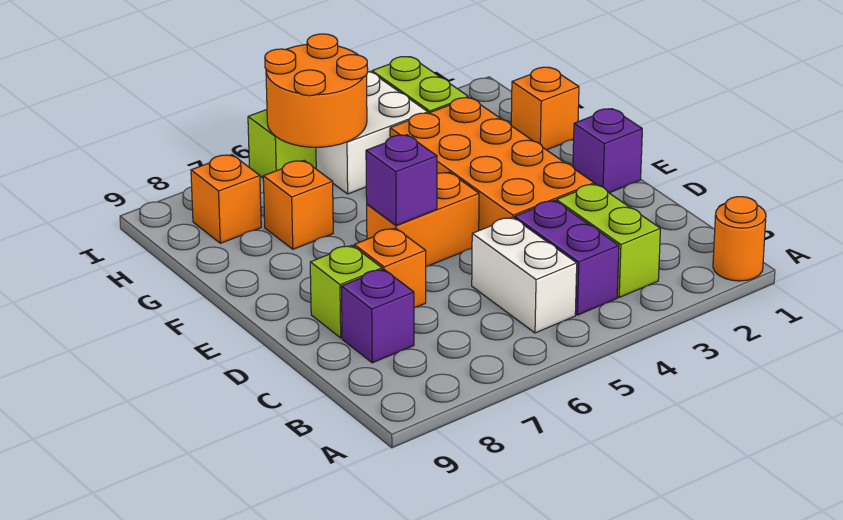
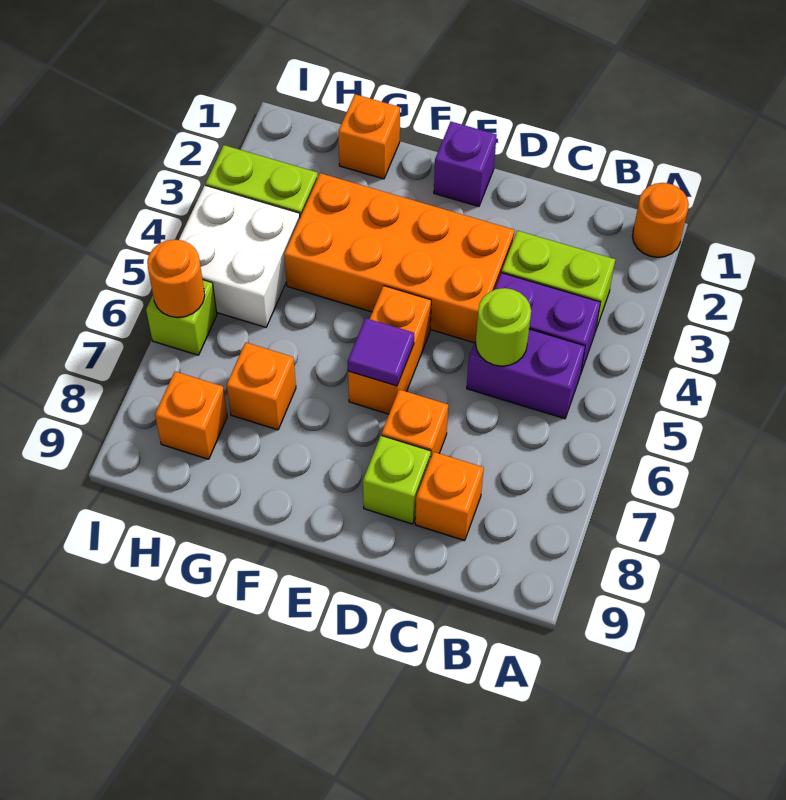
white brick B5:C5 level 1 -> purple brick B5:C5 level 1
none -> lime round brick C5 level 2
purple brick C8 level 1 -> orange brick C8 level 1
purple brick E6 level 2 -> purple tile E6 level 2
orange round brick H5:I6 level 2 -> orange round brick I6 level 2

